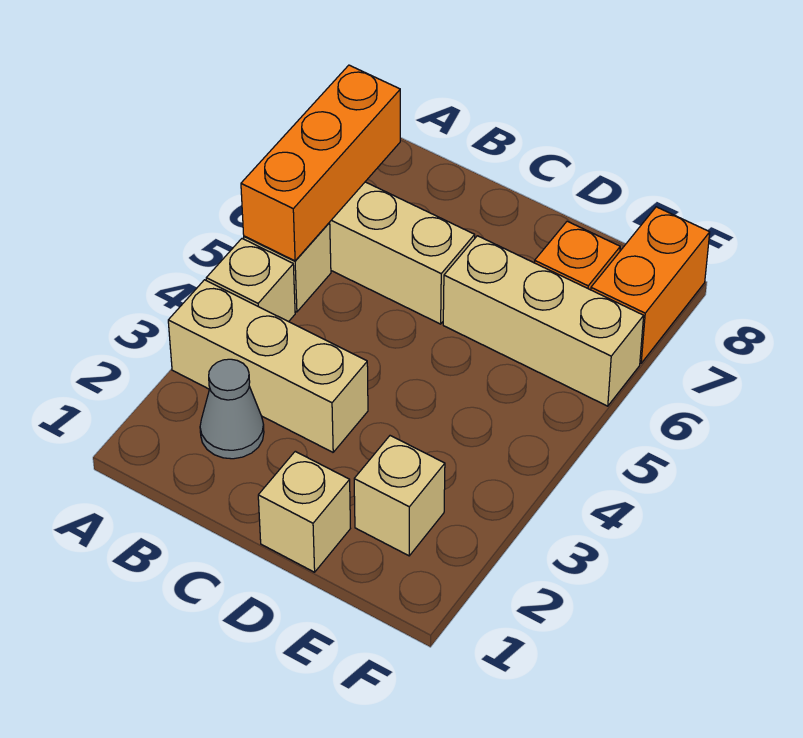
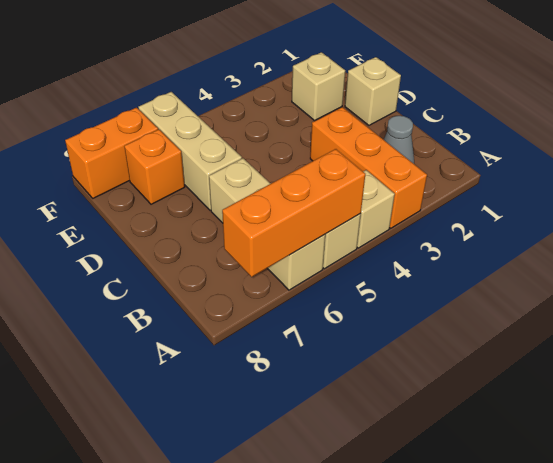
tan brick A3:C3 level 1 -> orange brick A3:C3 level 1

